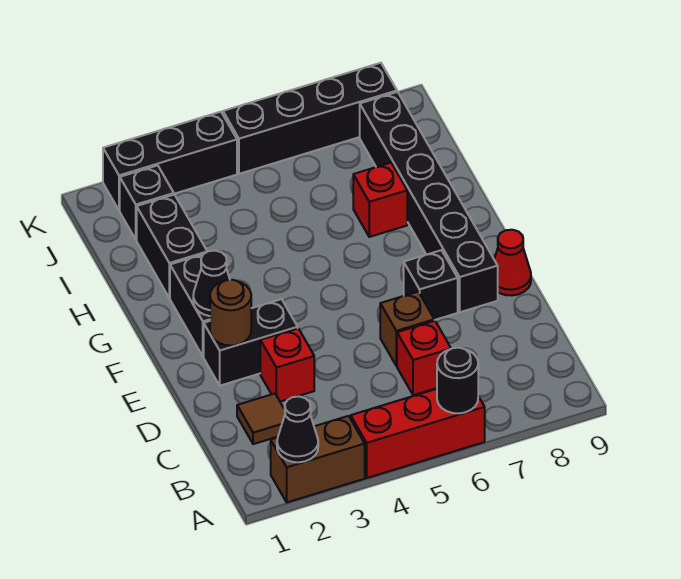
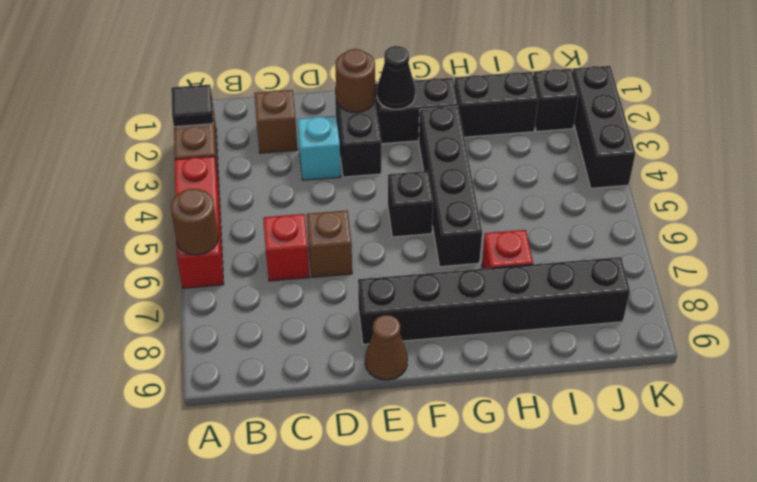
black cone A2 level 2 -> black tile A2 level 2
black round brick A6 level 2 -> brown round brick A6 level 2
brown tile C2 level 1 -> brown brick C2 level 1
red brick D3 level 1 -> cyan brick D3 level 1
black brick E7 level 1 -> black brick F5 level 1
red cone E9 level 1 -> brown cone E9 level 1
black brick K5:K8 level 1 -> black brick G3:G6 level 1

